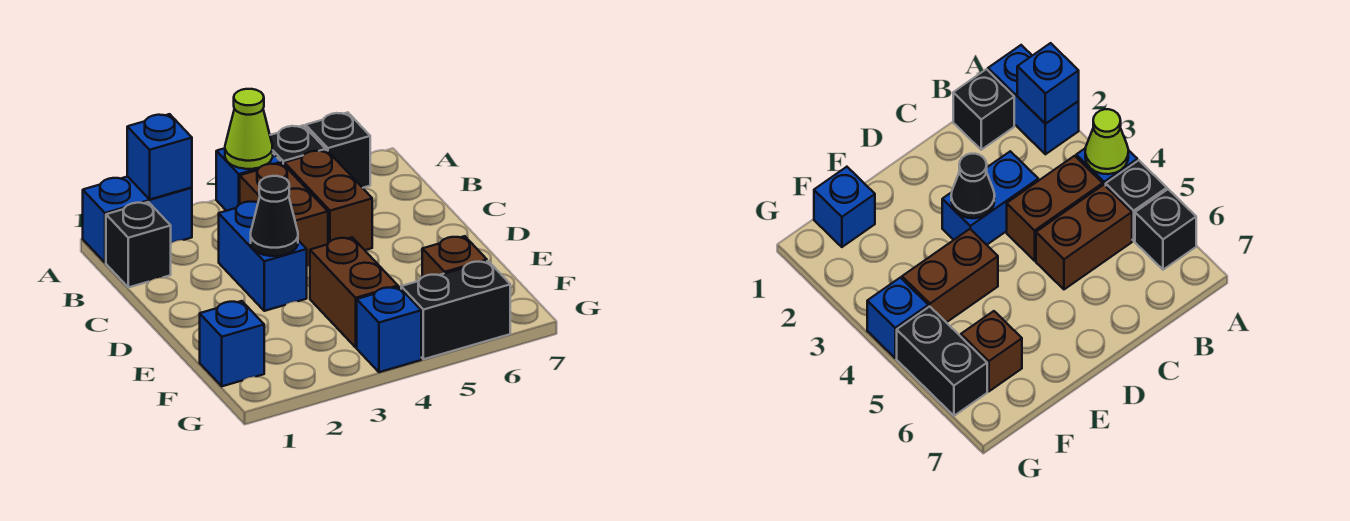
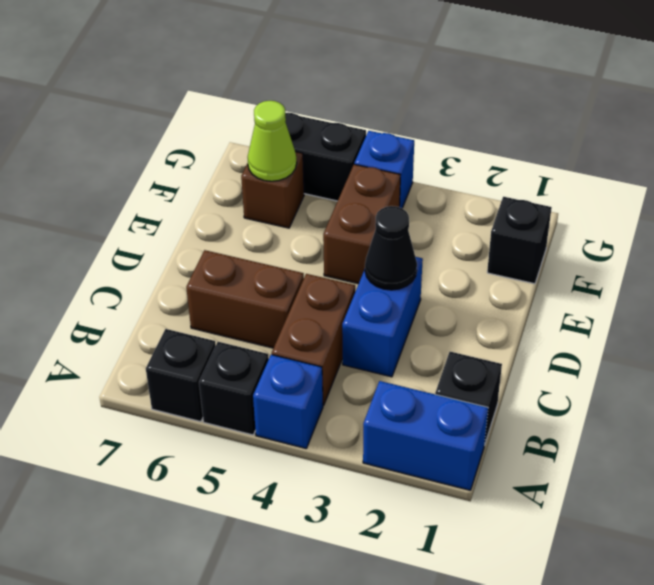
blue brick A2 level 2 -> none
lime cone A4 level 2 -> lime cone F6 level 2
brown brick B5:C5 level 1 -> brown brick C5:C6 level 1
blue brick F1 level 1 -> black brick F1 level 1

